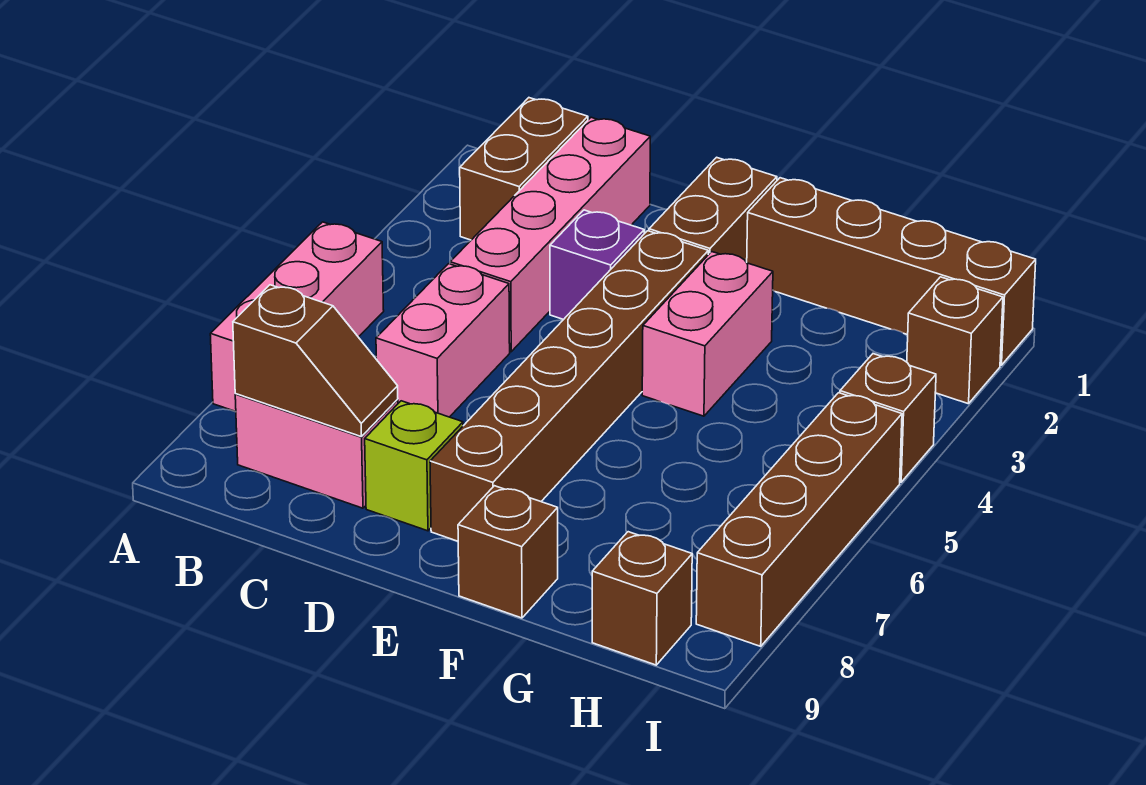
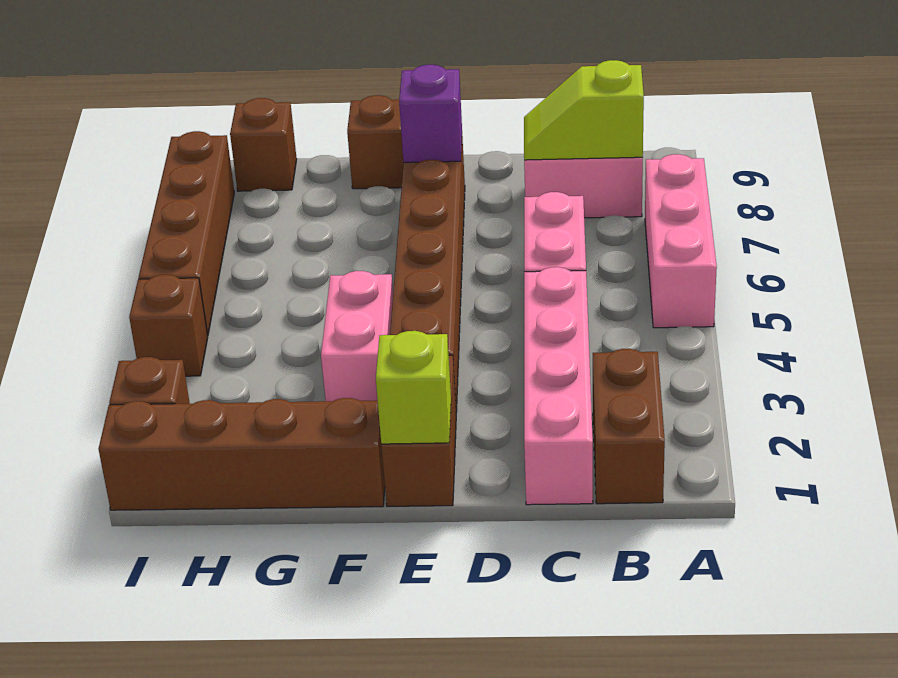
brown slope B8:C8 level 2 top B -> lime slope B8:C8 level 2 top B
purple brick D3 level 1 -> purple brick E8 level 2
lime brick D8 level 1 -> lime brick E1 level 2

